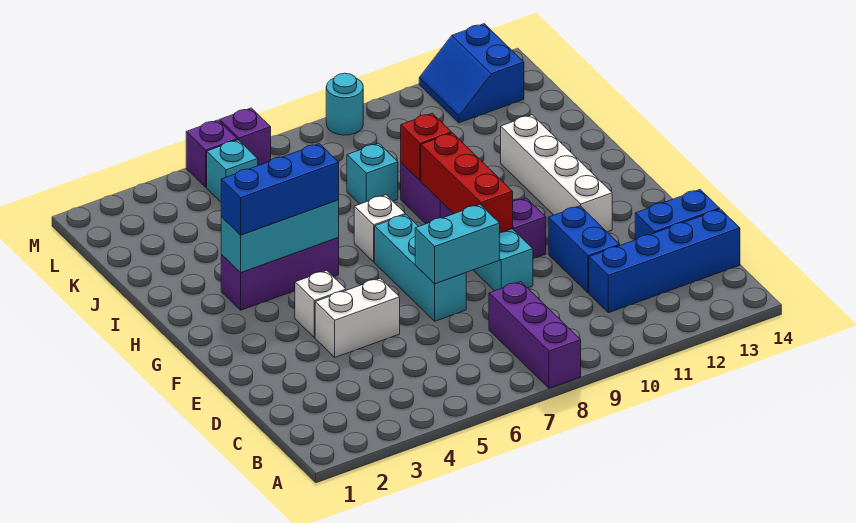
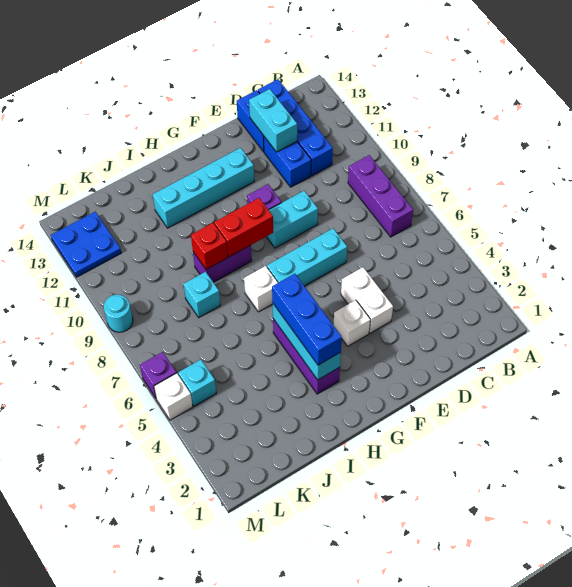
purple brick A8:C8 level 1 -> purple brick B7:B9 level 1
blue brick D11:E11 level 1 -> blue brick D11:D12 level 1
cyan brick E7:E8 level 2 -> cyan brick D12:D13 level 2
red brick F9:H9 level 2 -> red brick G9:H9 level 2
white brick F12:I12 level 1 -> cyan brick F12:I12 level 1
blue slope L12:M13 level 1 top 13 -> blue plate L12:M13 level 1
purple brick M5 level 1 -> white brick M5 level 1

